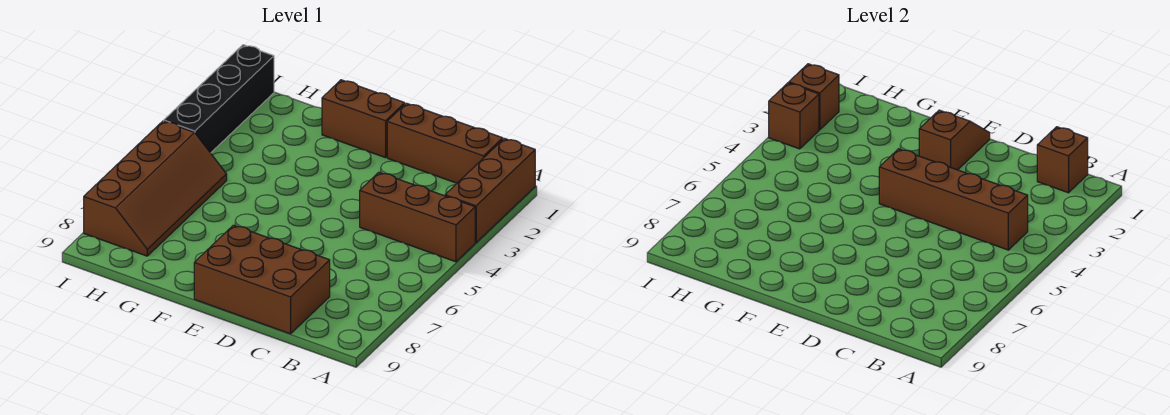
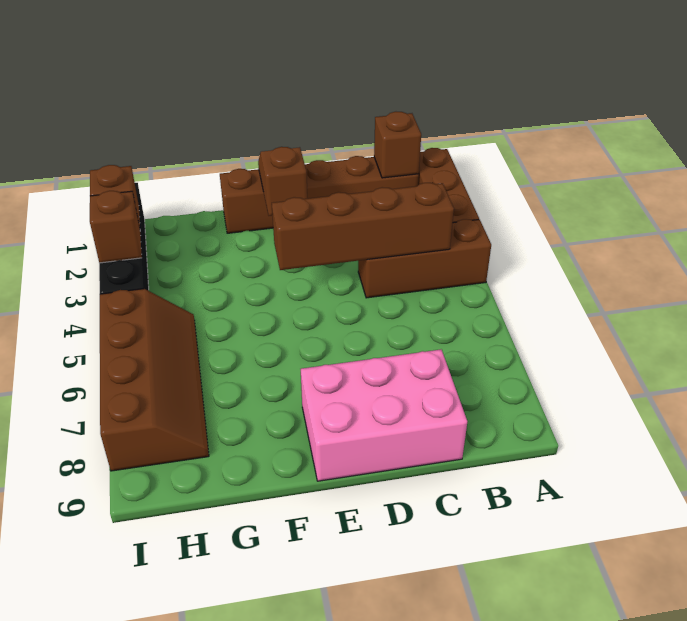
brown brick C8:E9 level 1 -> pink brick C8:E9 level 1

